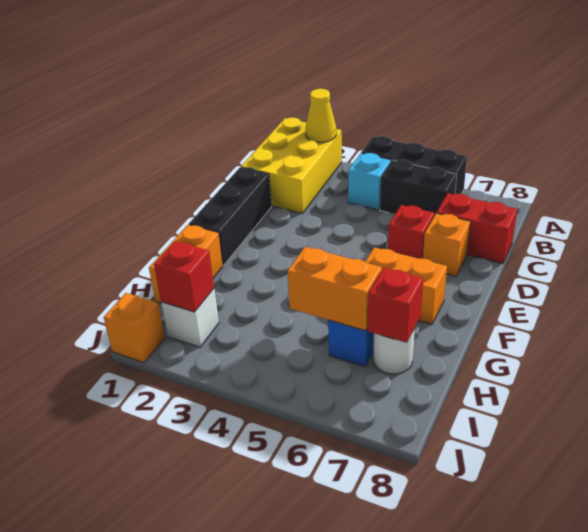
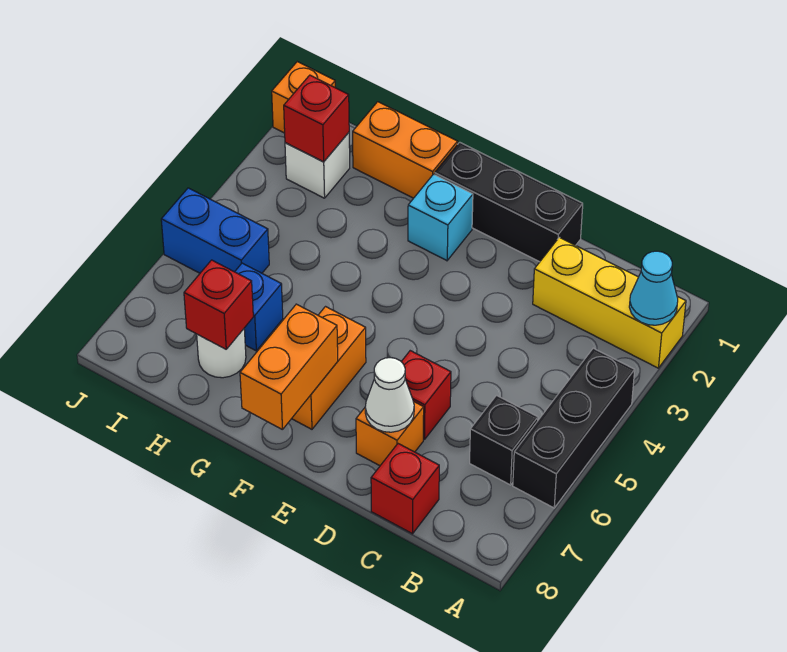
yellow brick A1:C2 level 1 -> yellow brick A2:C2 level 1
yellow cone A2 level 2 -> cyan cone A2 level 2
cyan brick B4 level 1 -> cyan brick F2 level 1
black brick B5:B6 level 1 -> black brick B6 level 1
red brick C7:C8 level 1 -> red brick C8 level 1
none -> white cone D7 level 2
orange brick H5:H6 level 2 -> orange brick F7:F8 level 2
none -> blue brick I5:J5 level 1

